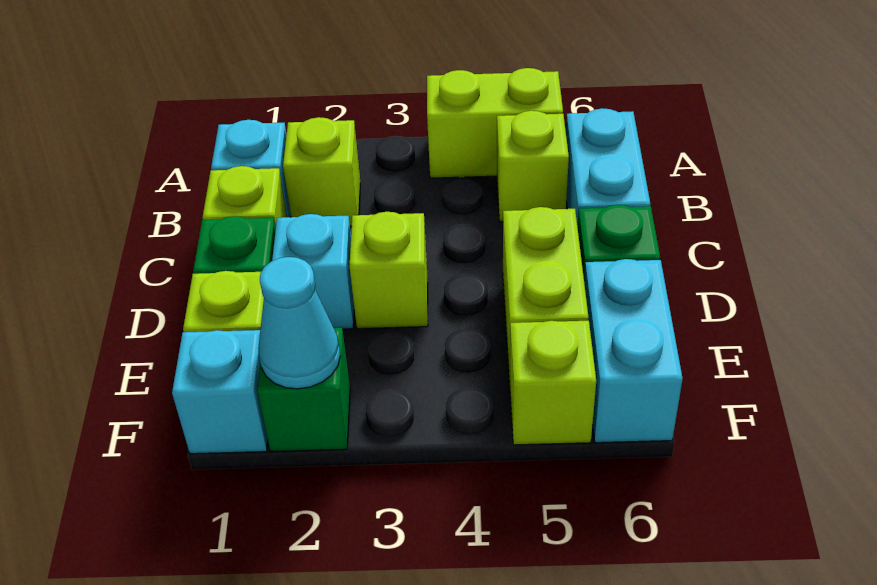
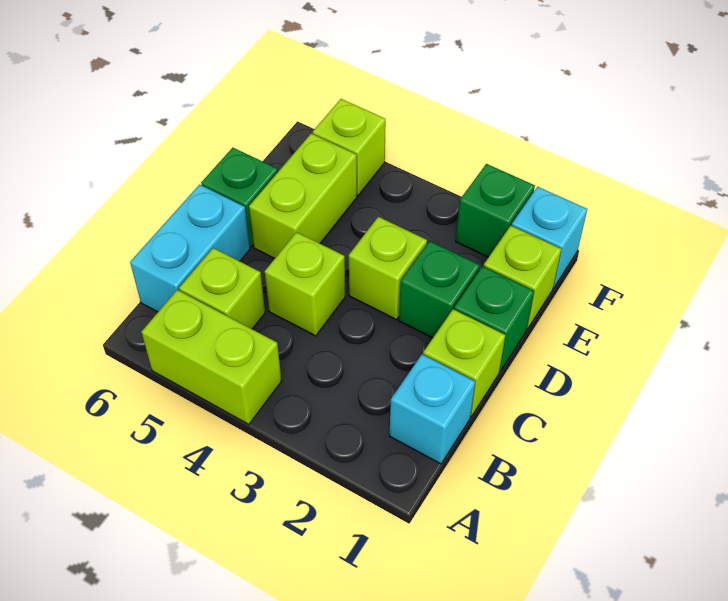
lime brick B2 level 1 -> lime brick C4 level 1
cyan brick D2 level 1 -> green brick D2 level 1
cyan brick E6:F6 level 1 -> none
cyan cone F2 level 2 -> none

